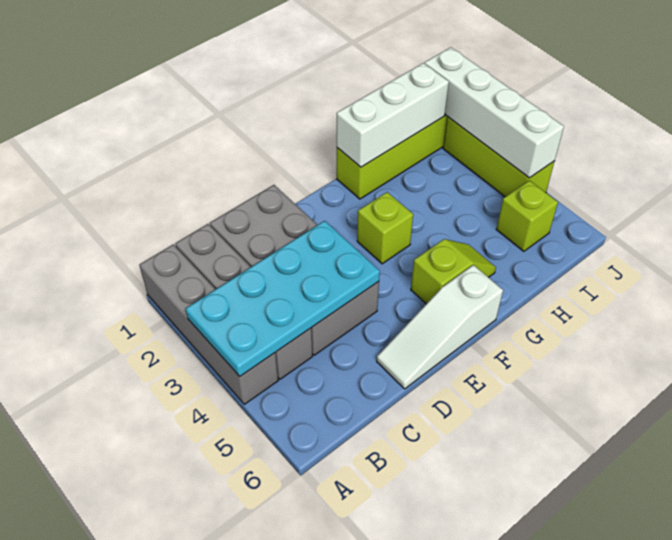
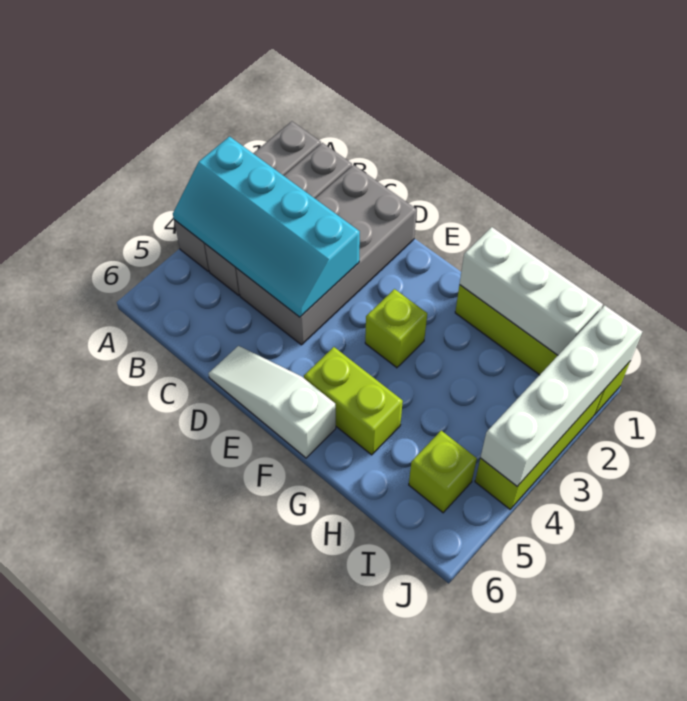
cyan plate A3:D4 level 2 -> cyan slope A3:D4 level 2 top 3
lime slope F5:G5 level 1 top F -> lime brick F5:G5 level 1

